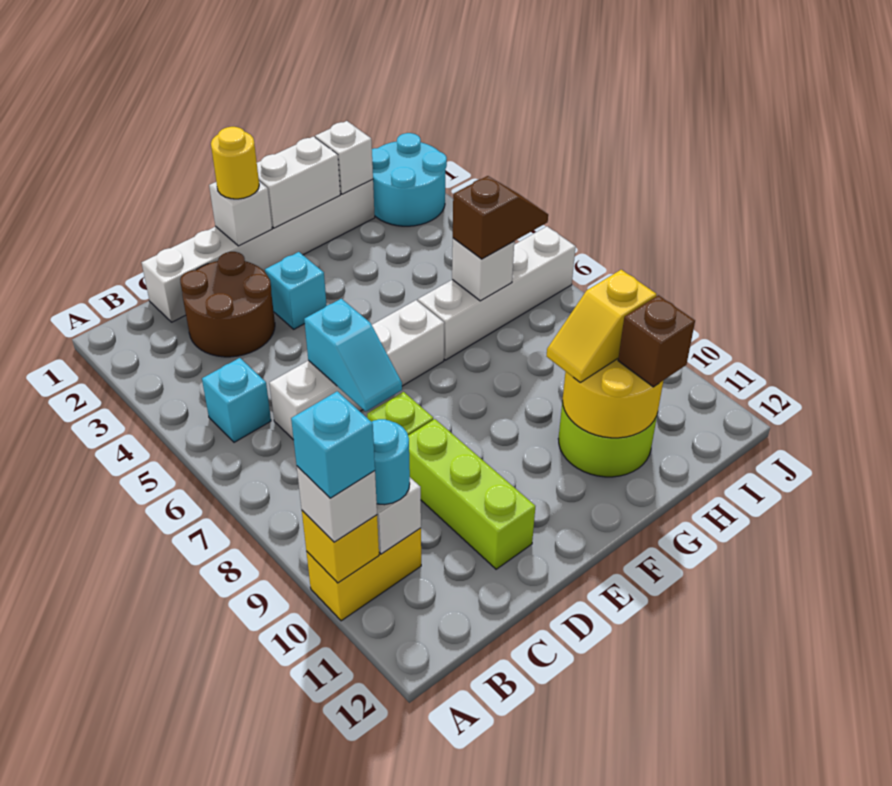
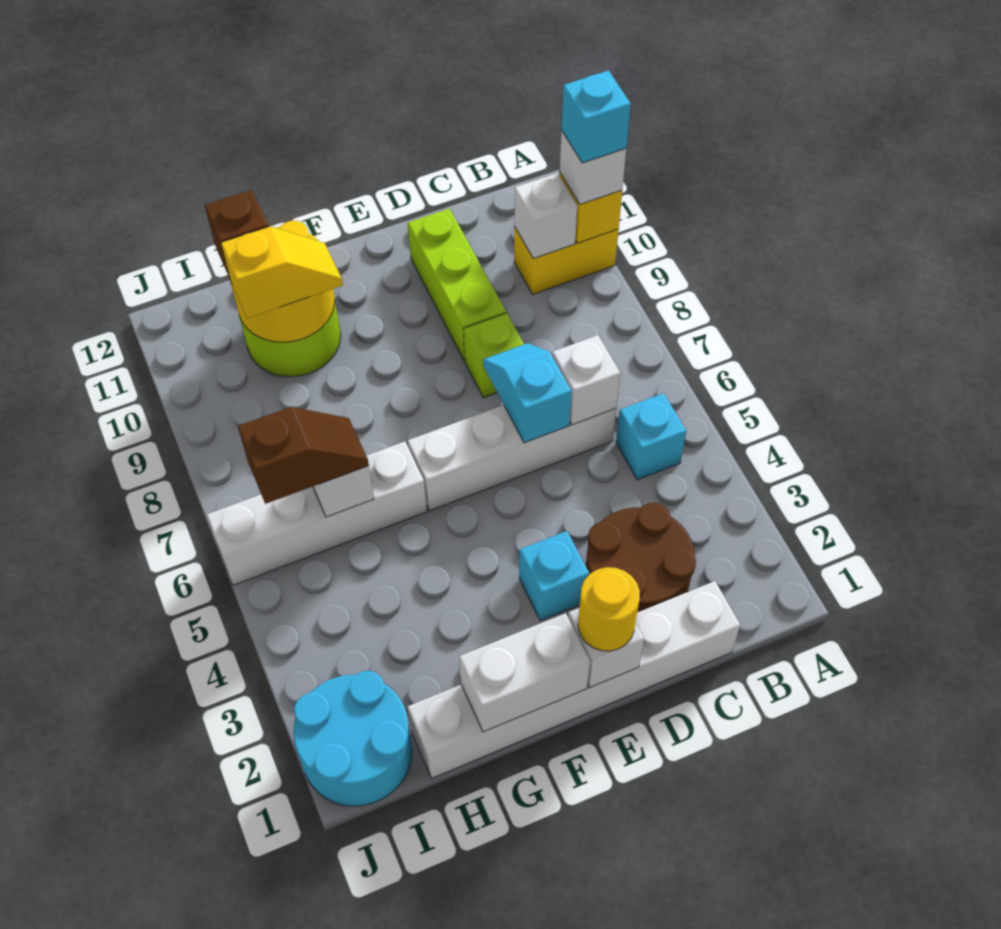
cyan round brick B10 level 3 -> none
white brick H1 level 2 -> white brick C6 level 2
brown slope H6:I6 level 3 top H -> brown slope H6:I6 level 3 top I

